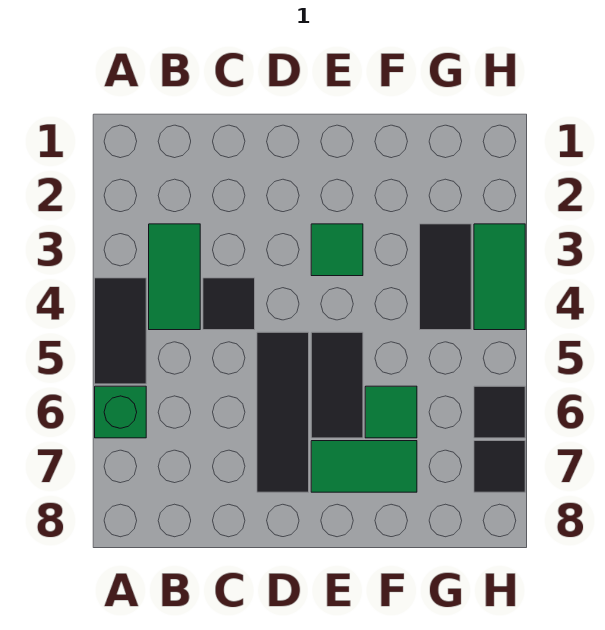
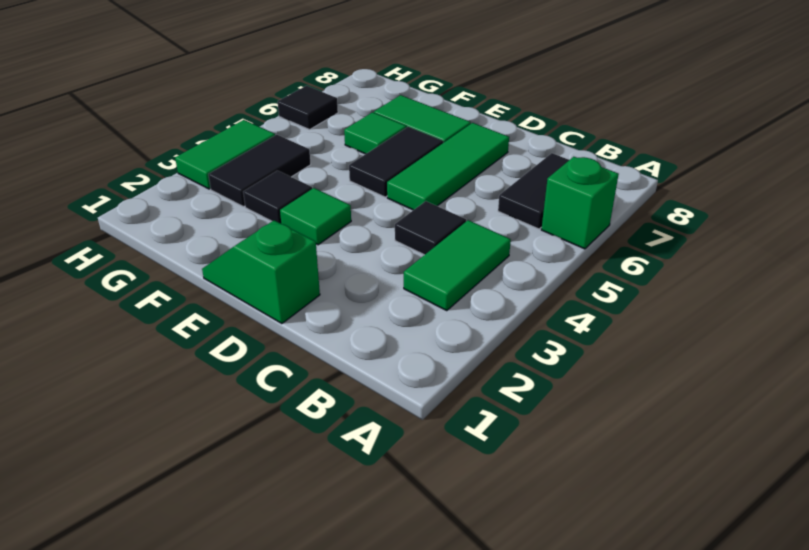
black tile A4:A5 level 1 -> black tile B6:B7 level 1
none -> green slope D1:E1 level 1 top D
black tile D5:D7 level 1 -> green tile D5:D7 level 1
black tile H7 level 1 -> black tile F3 level 1

